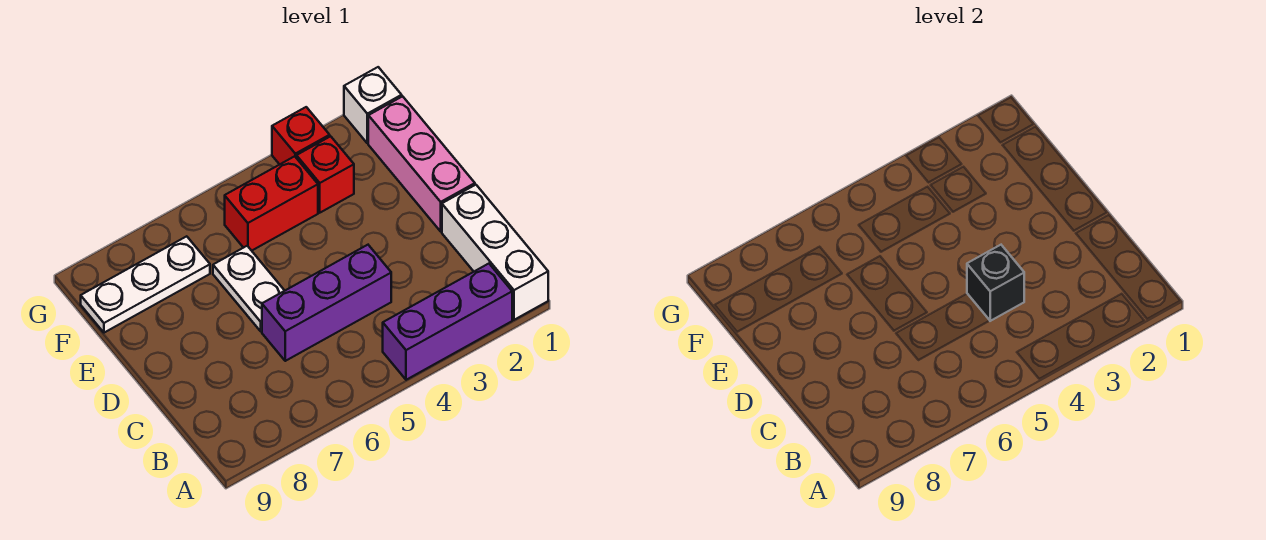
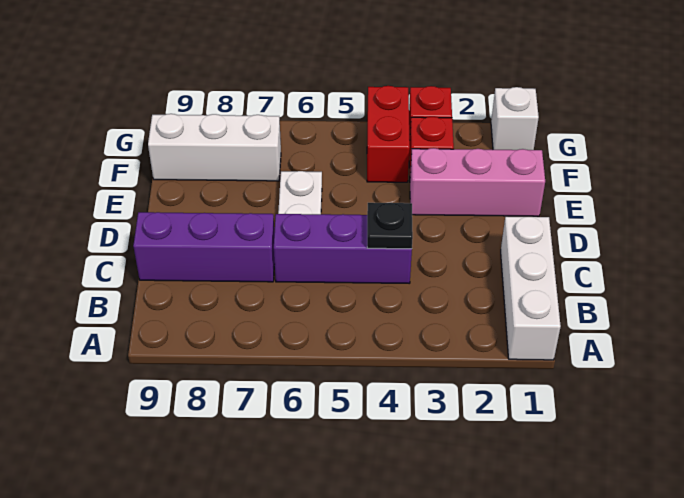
purple brick A2:A4 level 1 -> purple brick C7:C9 level 1
black brick C4 level 2 -> black plate C4 level 2
pink brick D1:F1 level 1 -> pink brick E1:E3 level 1
red brick F4:F5 level 1 -> red brick F4:G4 level 1
white plate F7:F9 level 1 -> white brick F7:F9 level 1

